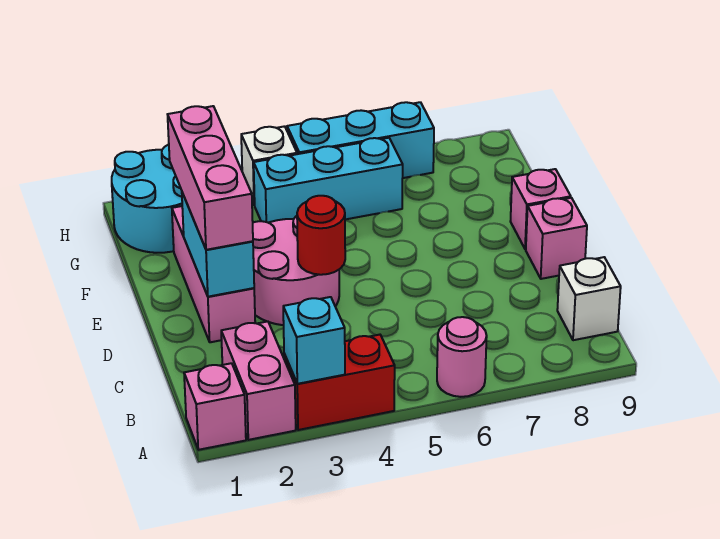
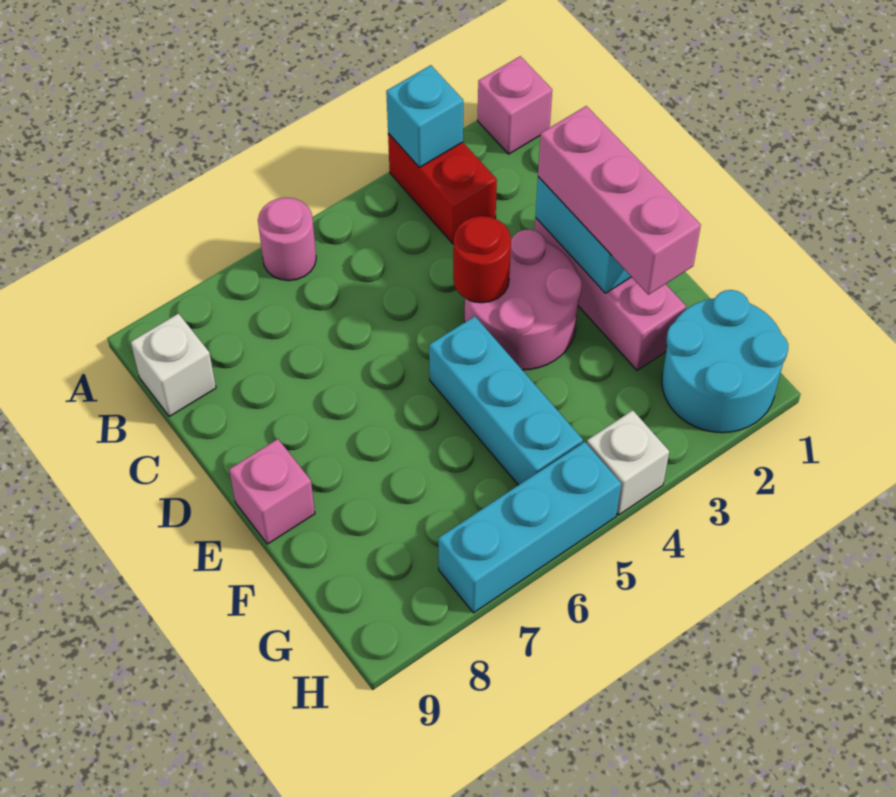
pink brick A2:B2 level 1 -> none
red brick A3:A4 level 1 -> red brick A3:B3 level 1
pink brick D9 level 1 -> none
cyan brick G4:G6 level 1 -> cyan brick E5:G5 level 1

